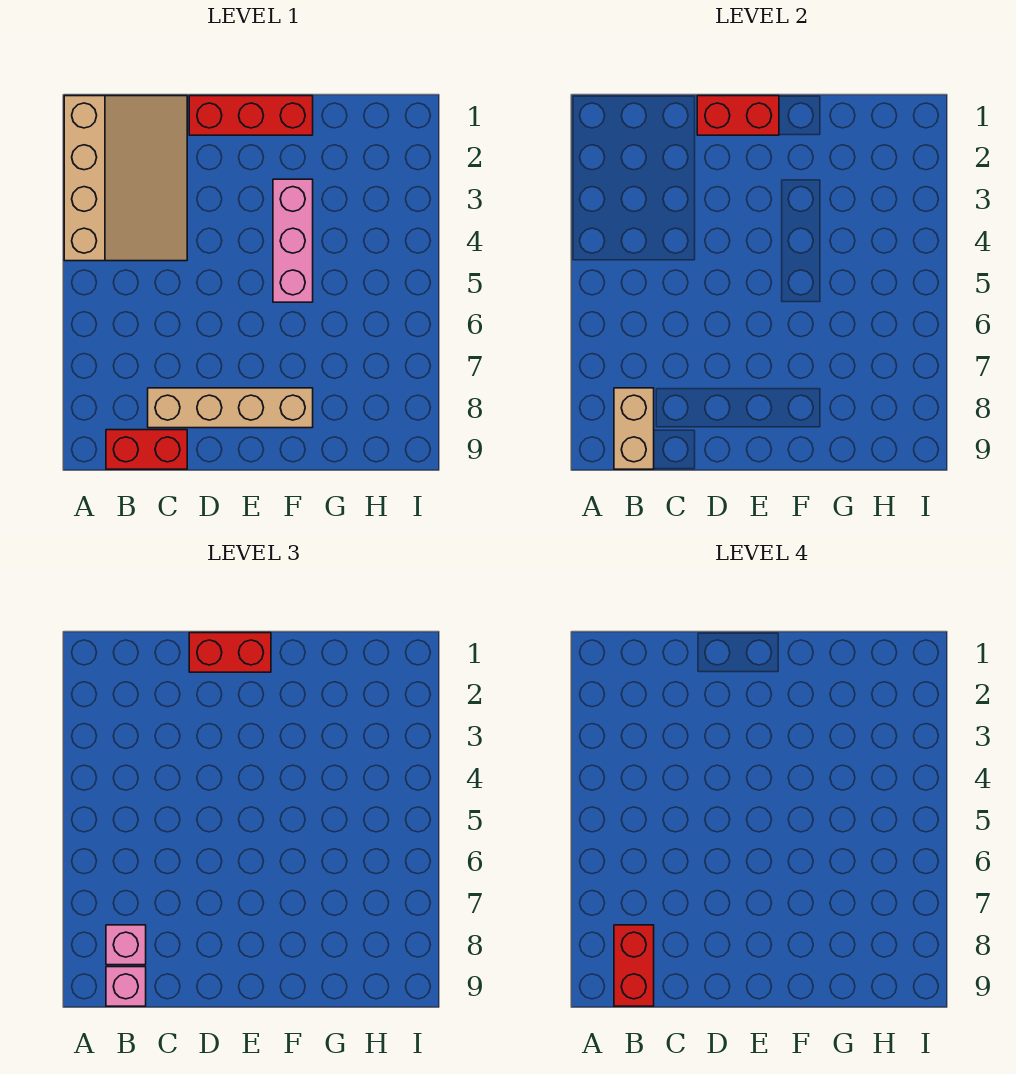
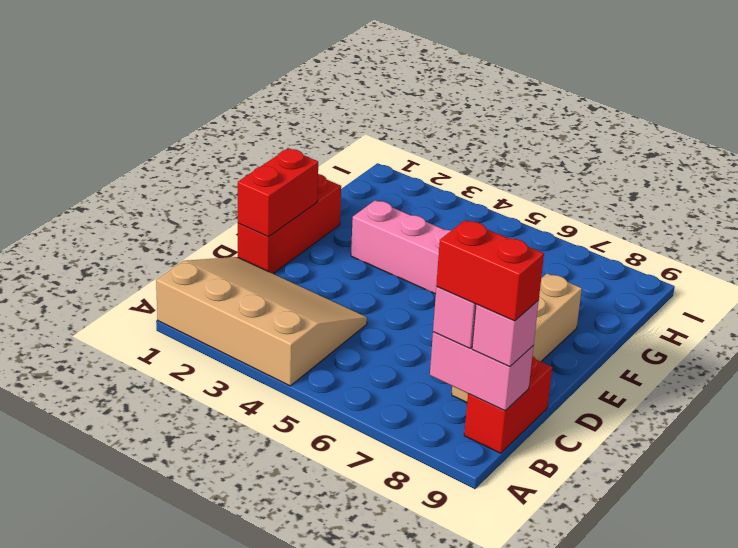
tan brick B8:B9 level 2 -> pink brick B8:B9 level 2
red brick D1:E1 level 3 -> none

